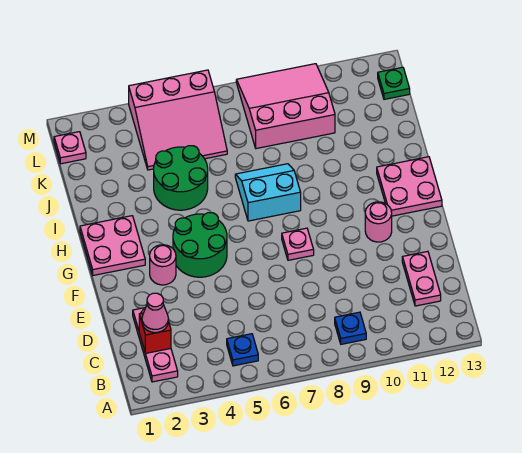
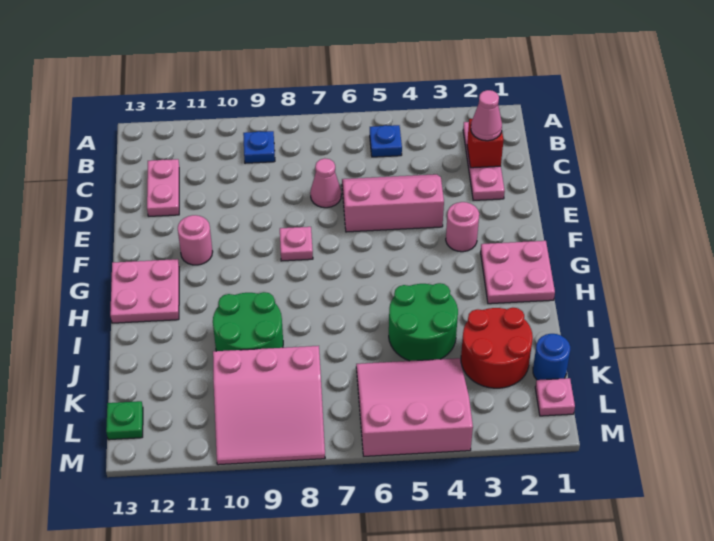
none -> pink slope D4:E6 level 1 top E
none -> pink cone D7 level 1
green round brick F4:G5 level 1 -> green round brick I9:J10 level 1
cyan slope H7:I8 level 1 top H -> none
none -> red round brick J2:K3 level 1
none -> blue round brick K1 level 1

